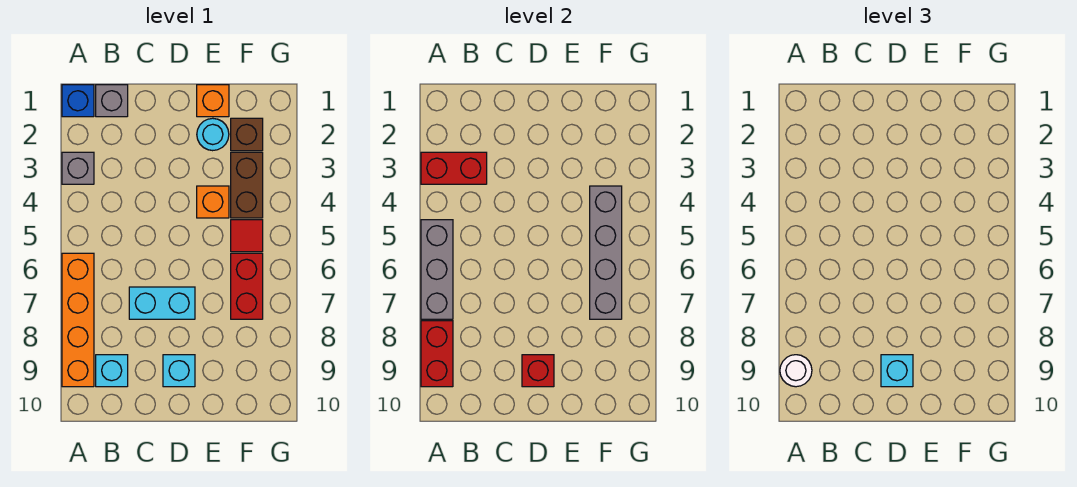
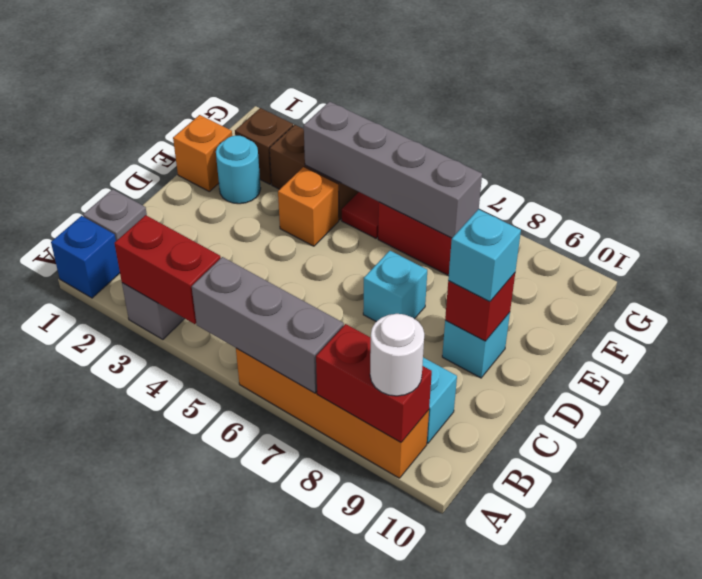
red brick A3:B3 level 2 -> red brick A3:A4 level 2
cyan brick C7:D7 level 1 -> cyan brick D7 level 1

